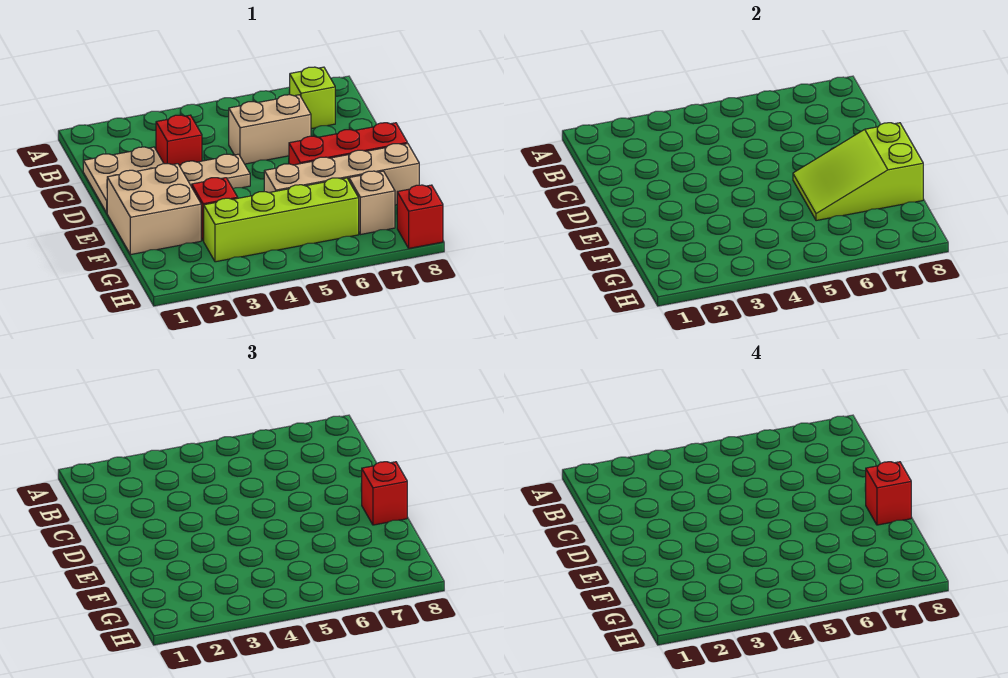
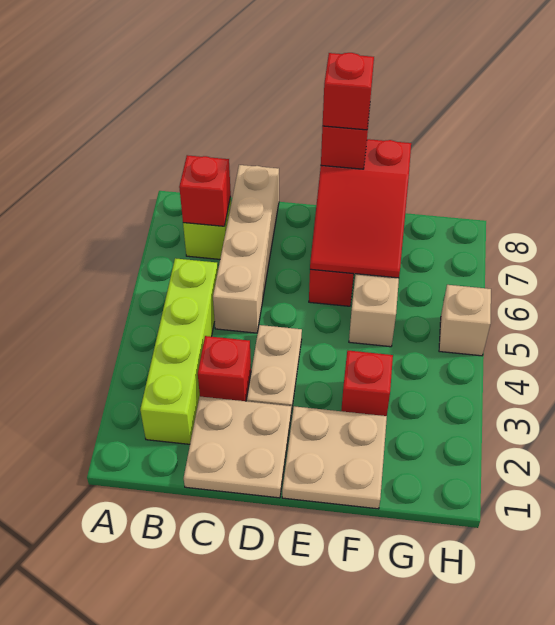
tan brick C5:C6 level 1 -> tan brick C5:C8 level 1
tan brick E1:F2 level 1 -> tan plate E1:F2 level 1
lime slope E6:F8 level 2 top 8 -> red slope E6:F8 level 2 top 8
lime brick G3:G6 level 1 -> lime brick B2:B5 level 1
tan brick G7 level 1 -> tan brick H5 level 1
red brick H8 level 1 -> red brick B7 level 2

